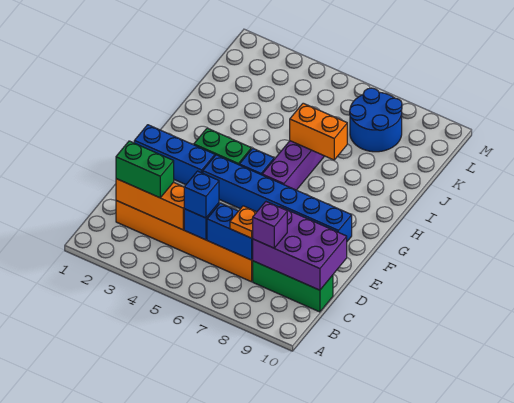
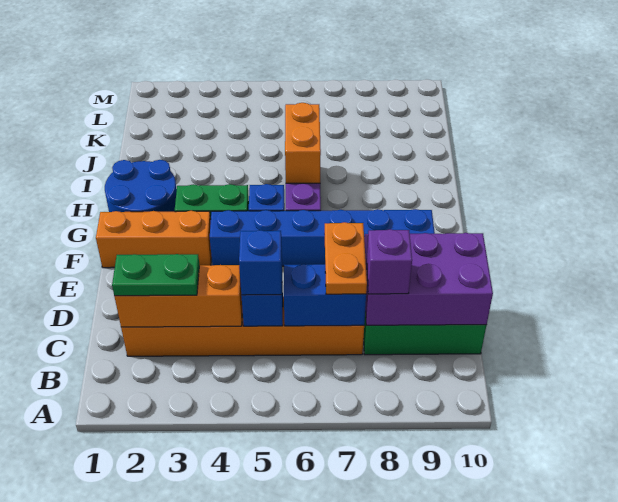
green brick C2:C3 level 3 -> green plate C2:C3 level 3
orange plate C7 level 3 -> orange plate C7:D7 level 3
blue brick F1:F3 level 1 -> orange brick F1:F3 level 1
orange brick I6:I7 level 2 -> orange brick H6:I6 level 2
blue round brick K7:L8 level 1 -> blue round brick G1:H2 level 1

